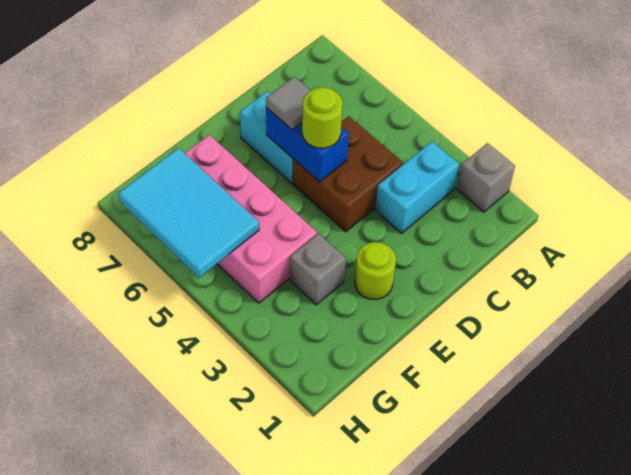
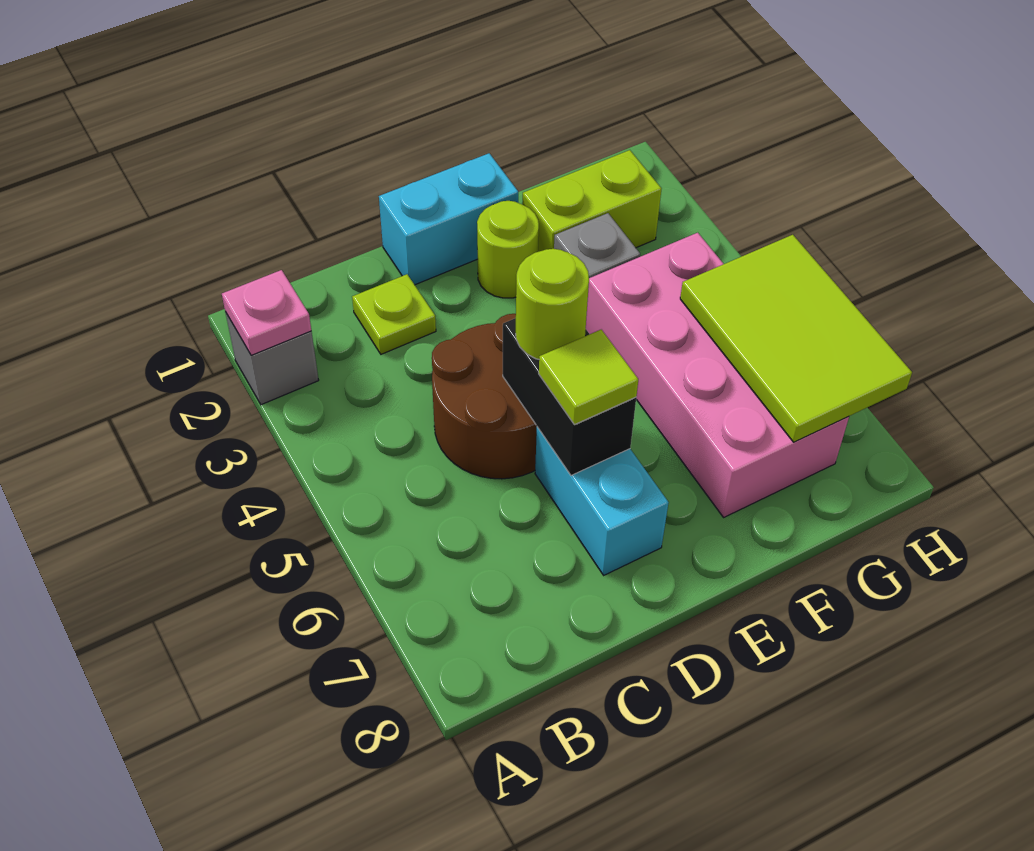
none -> pink plate A2 level 2
cyan brick B3:C3 level 1 -> cyan brick D1:E1 level 1
none -> lime plate C2 level 1
brown brick C4:D5 level 1 -> brown round brick C4:D5 level 1
blue brick D5:D6 level 2 -> black brick D5:D6 level 2
grey tile D6 level 3 -> lime tile D6 level 3
none -> lime brick F2:G2 level 1
cyan tile G5:H7 level 2 -> lime tile G5:H7 level 2

